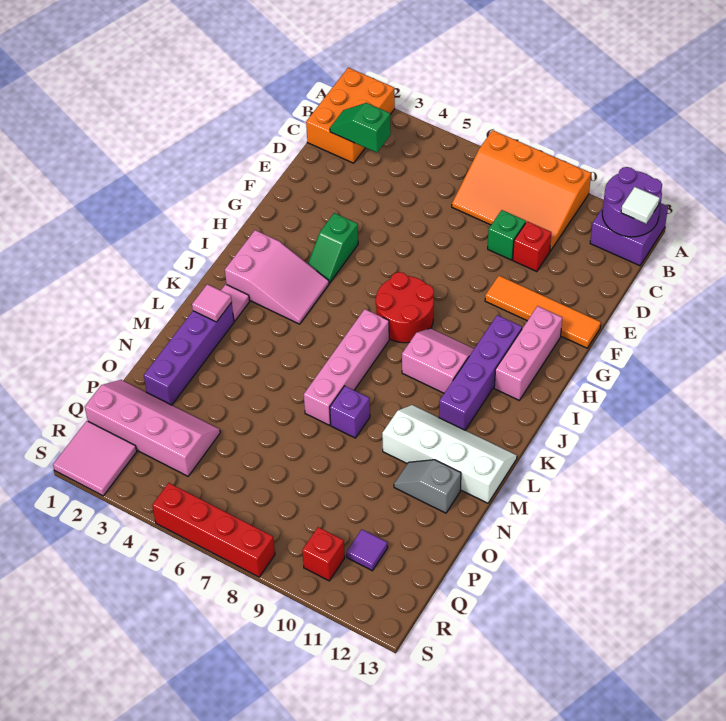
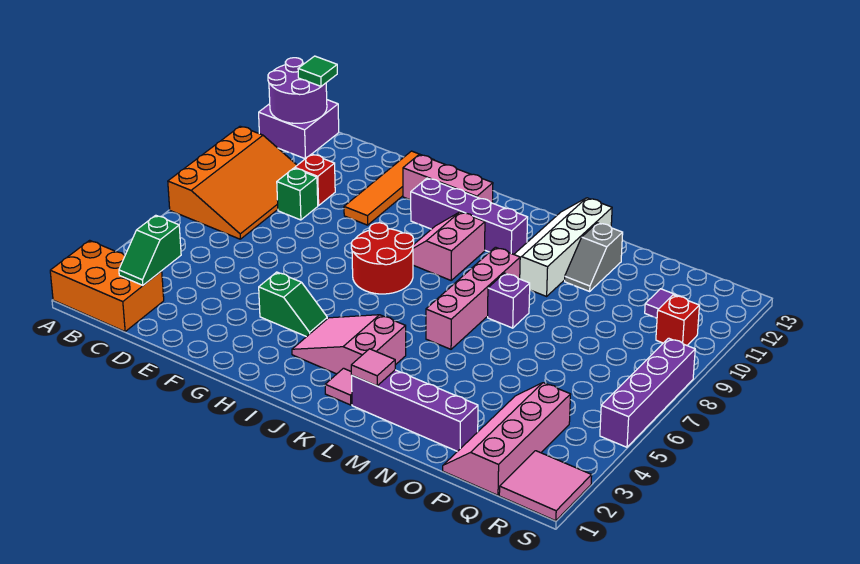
white tile B13 level 3 -> green tile B13 level 3
pink slope I2:J4 level 1 top 2 -> pink slope I3:K4 level 1 top K
pink brick J7:M7 level 1 -> pink brick L6:L9 level 1
red brick S5:S8 level 1 -> purple brick S5:S8 level 1

